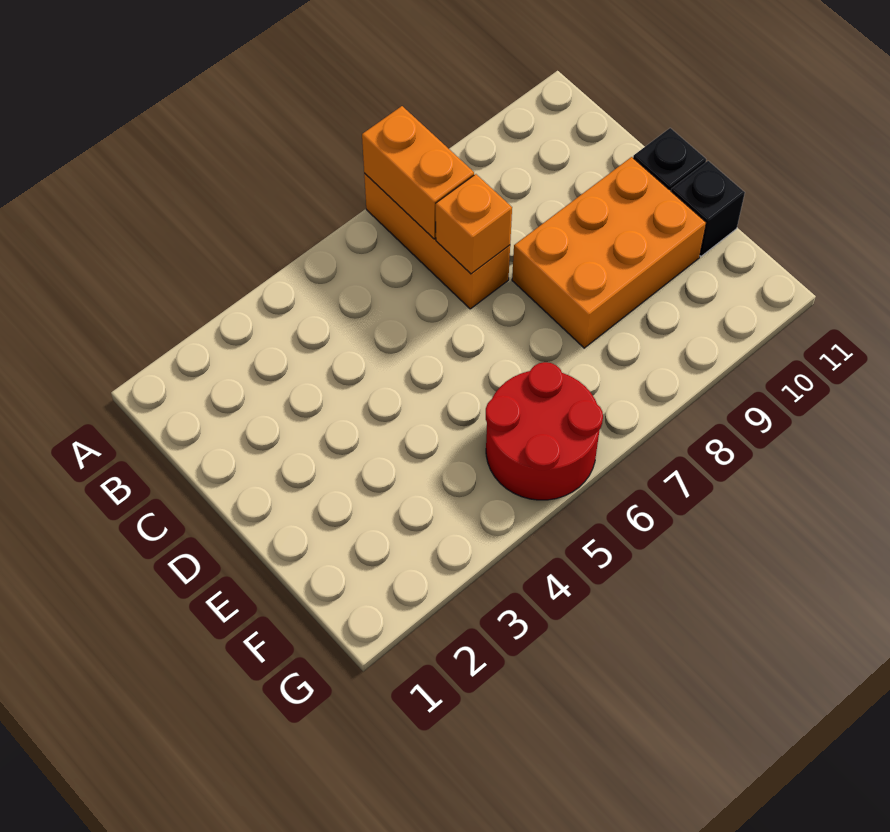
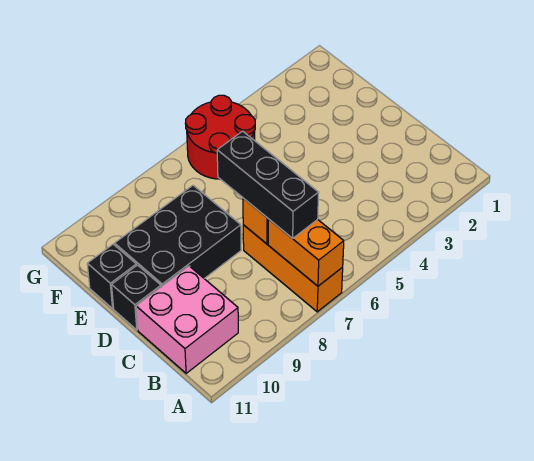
none -> black brick B7:D7 level 3
none -> pink brick B10:C11 level 1
orange brick D8:E10 level 1 -> black brick D8:E10 level 1

